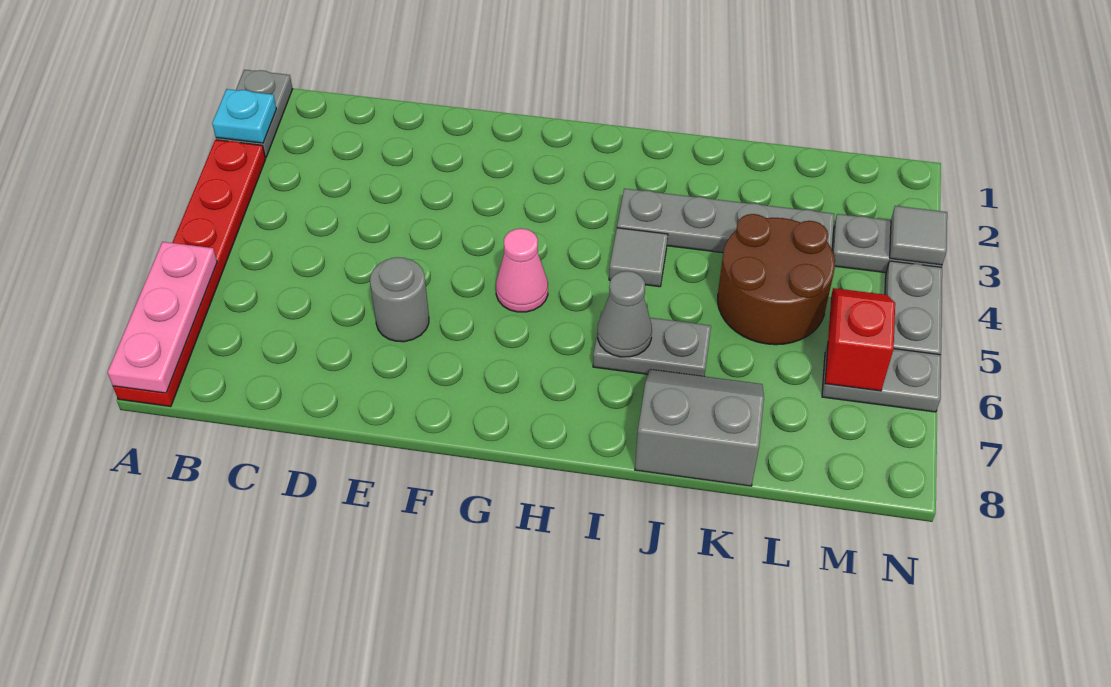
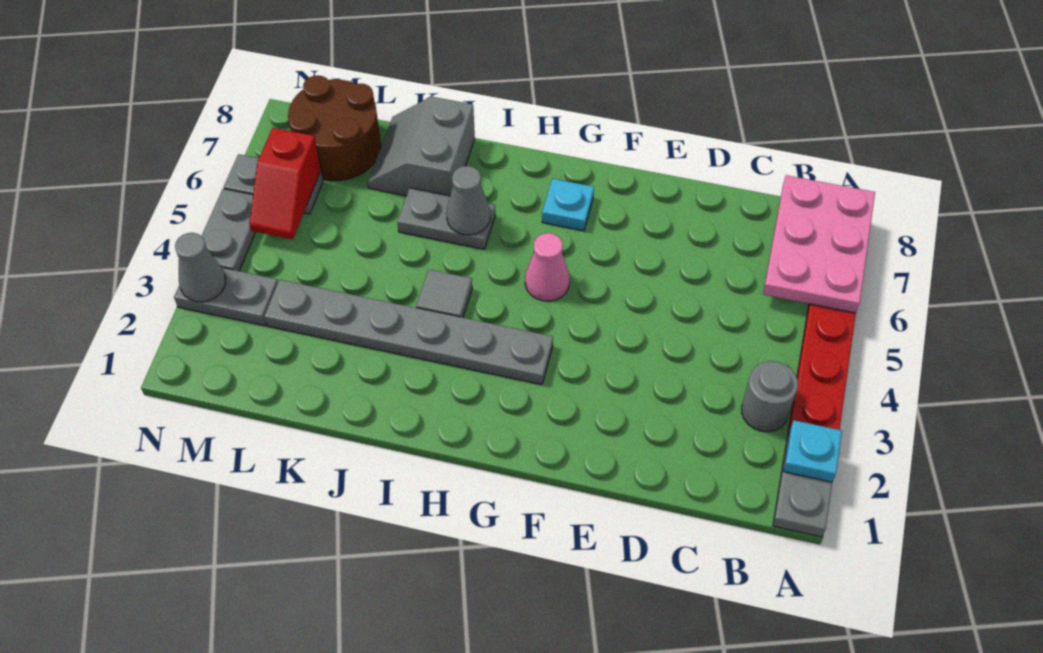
pink plate A6:A8 level 2 -> pink plate A6:B8 level 2
grey round brick E6 level 1 -> grey round brick B3 level 1
none -> cyan plate G7 level 1
grey plate I3:L3 level 1 -> grey plate G3:L3 level 1
grey slope J7:K8 level 1 top 8 -> grey slope J7:K8 level 1 top J
brown round brick K4:L5 level 1 -> brown round brick L7:M8 level 1
grey tile N3 level 2 -> grey cone N3 level 2

